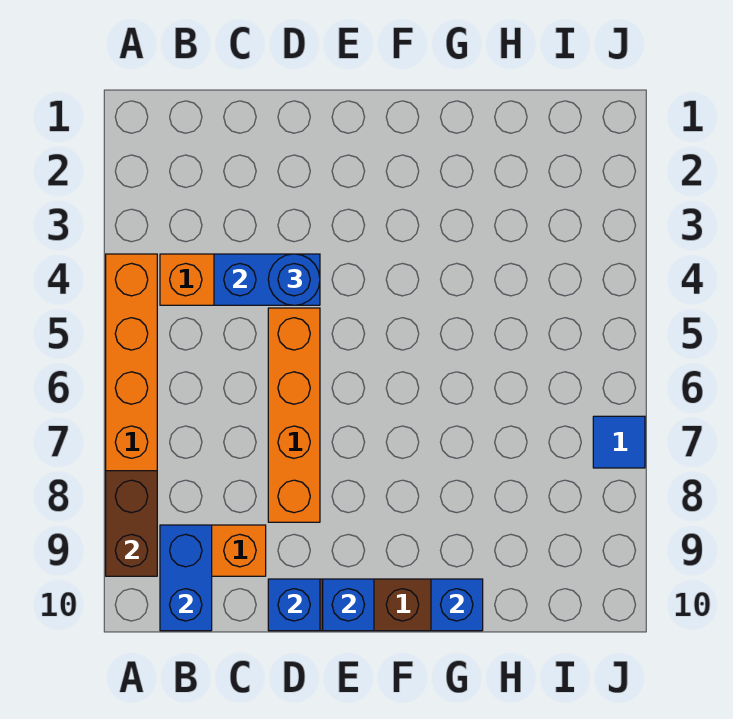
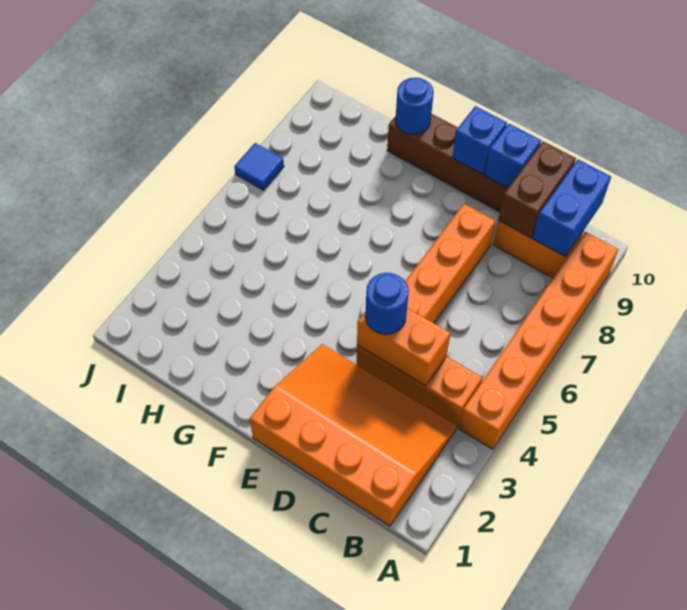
brown brick A8:A9 level 2 -> brown brick C9:C10 level 2
none -> orange slope B1:E3 level 1 top 1
blue brick C4:D4 level 2 -> orange brick C4:D4 level 2
blue brick G10 level 2 -> blue round brick G10 level 2

